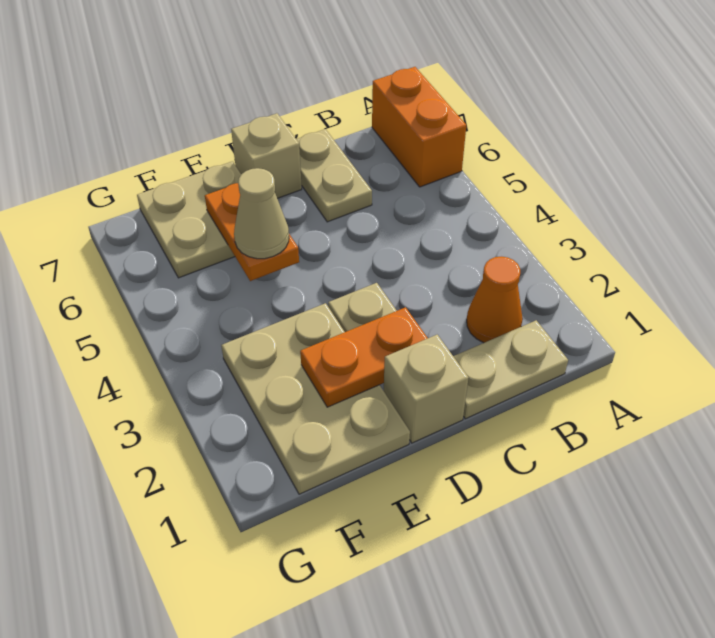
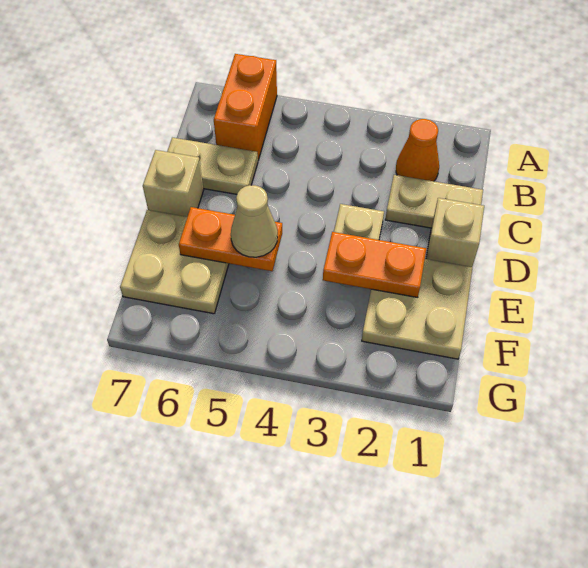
orange brick A6:A7 level 1 -> orange brick A6:B6 level 1
tan plate B1:C1 level 1 -> tan plate C1:C2 level 1
orange plate D2:E2 level 2 -> orange plate E2:E3 level 2
tan plate E1:F3 level 1 -> tan plate E1:F2 level 1

